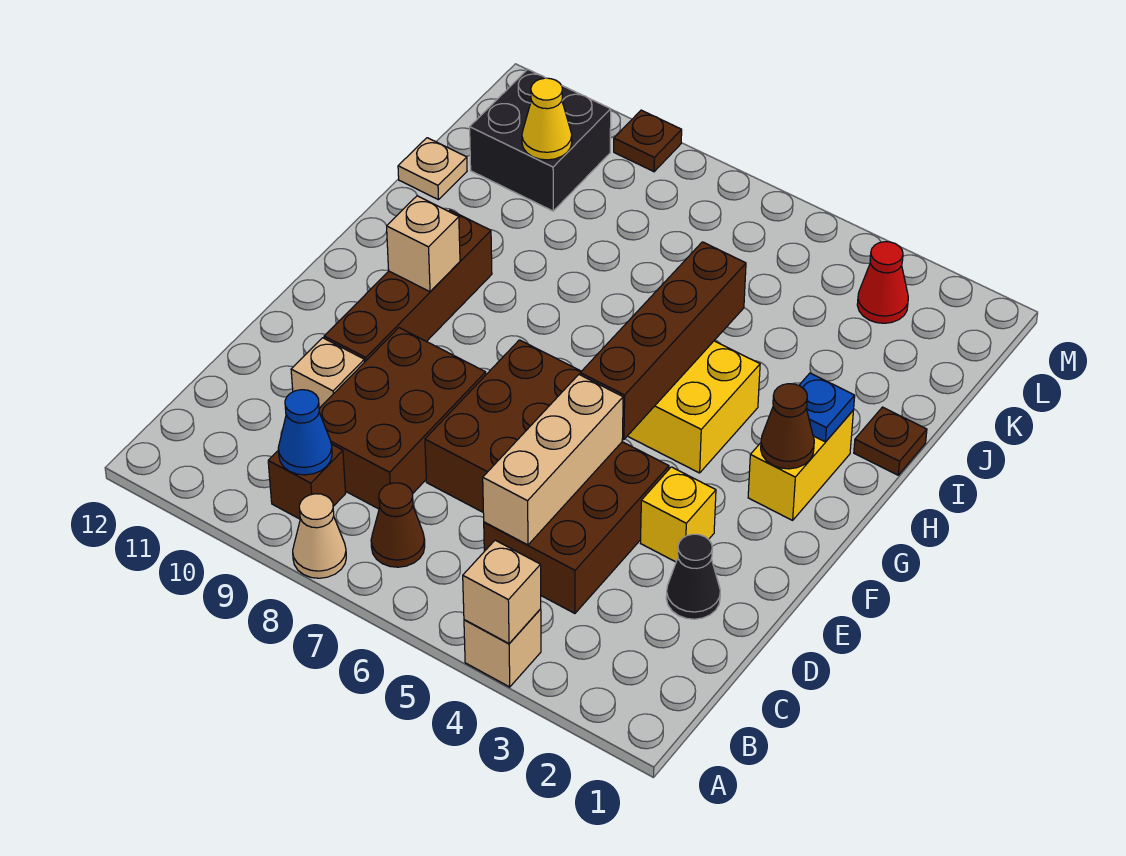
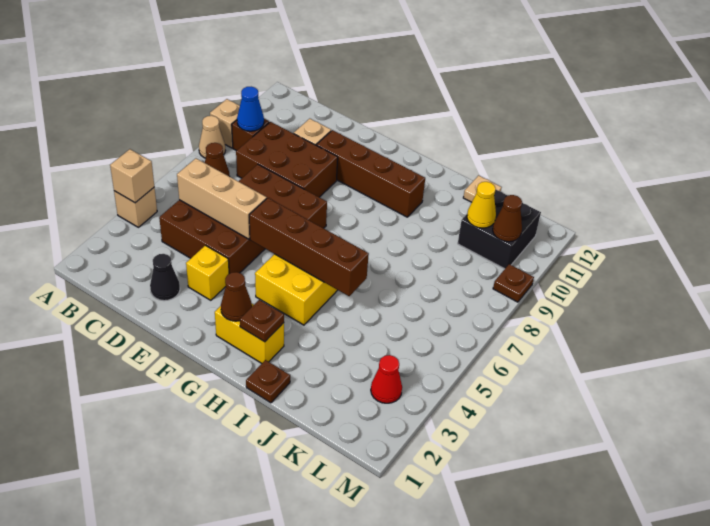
tan brick G10 level 2 -> tan brick A9 level 1
blue plate H2 level 2 -> brown plate H2 level 2
none -> brown cone L10 level 2

